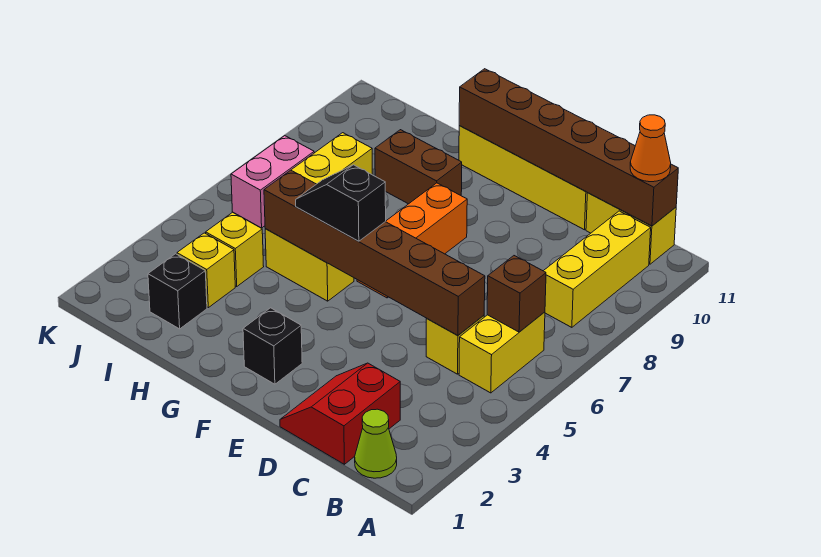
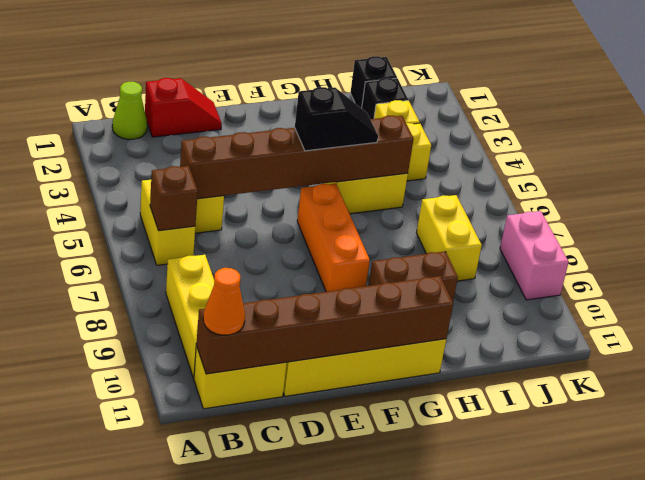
red slope C1:D2 level 1 top C -> red slope C1:D1 level 1 top C
black brick F2 level 1 -> black brick I1 level 1
pink brick J6:J7 level 1 -> pink brick K8:K9 level 1

